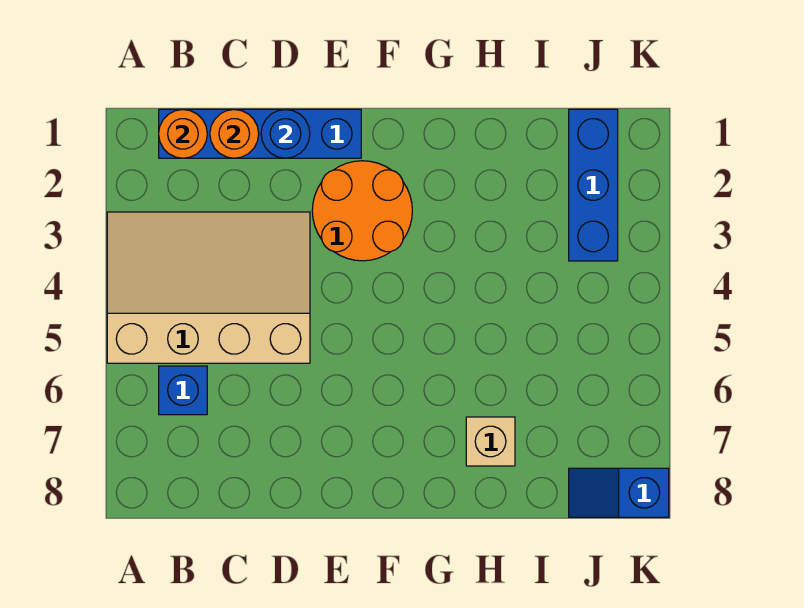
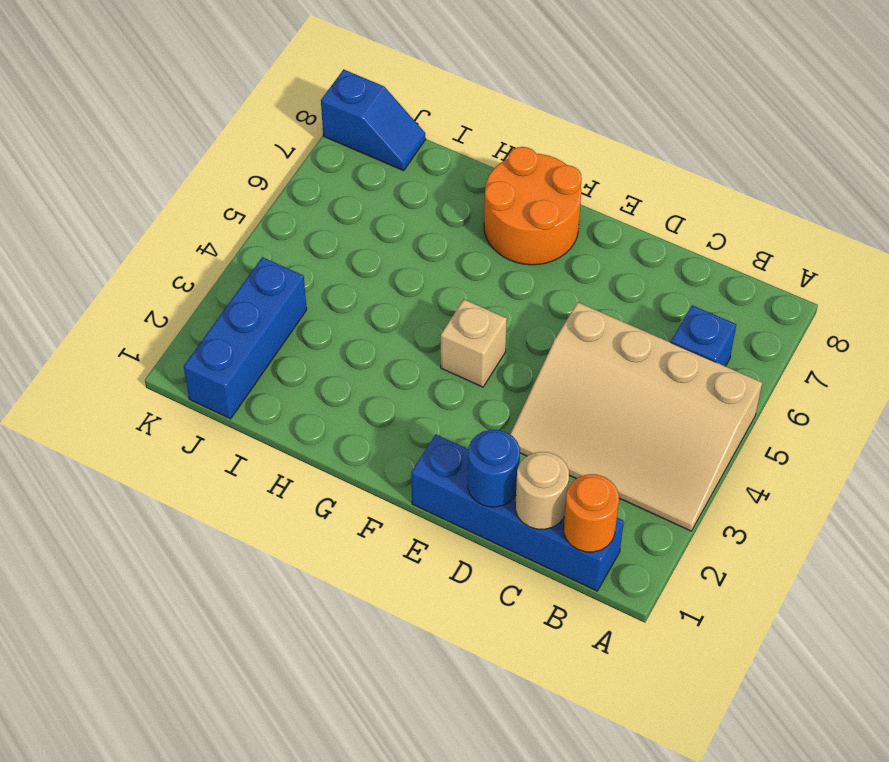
orange round brick C1 level 2 -> tan round brick C1 level 2
orange round brick E2:F3 level 1 -> orange round brick F7:G8 level 1
tan brick H7 level 1 -> tan brick F4 level 1

